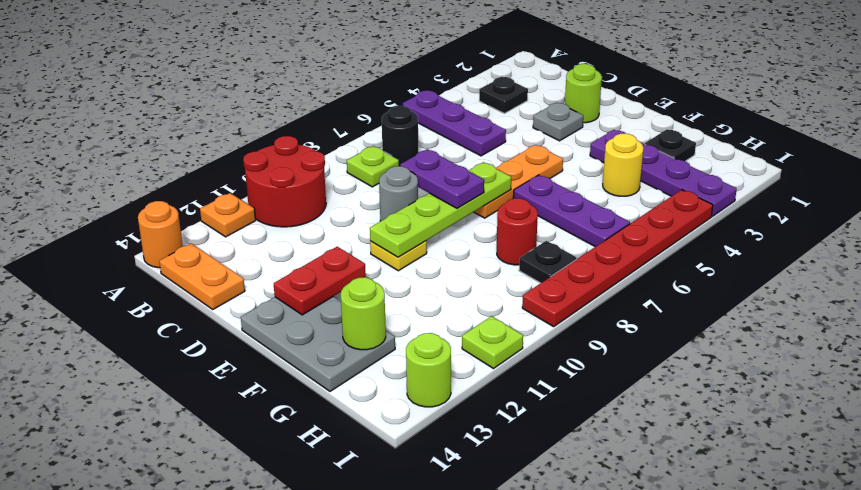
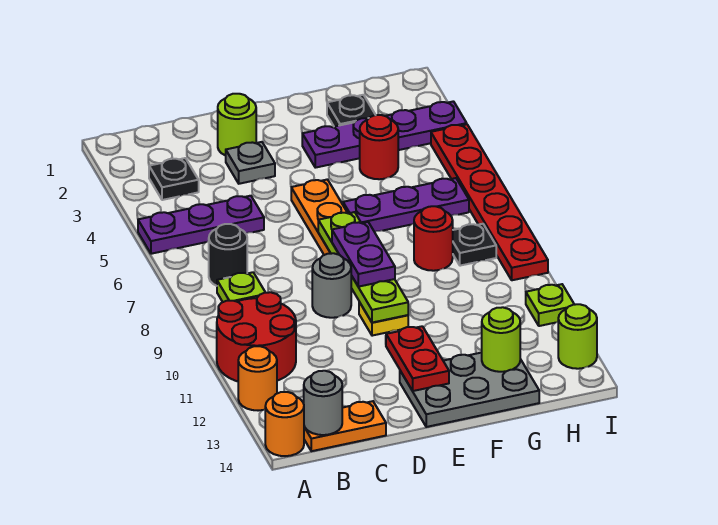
orange plate A12 level 1 -> orange round brick A12 level 1
none -> grey round brick B14 level 2
purple plate D8:E8 level 3 -> purple plate E8:E9 level 3
yellow round brick G4 level 1 -> red round brick G4 level 1

